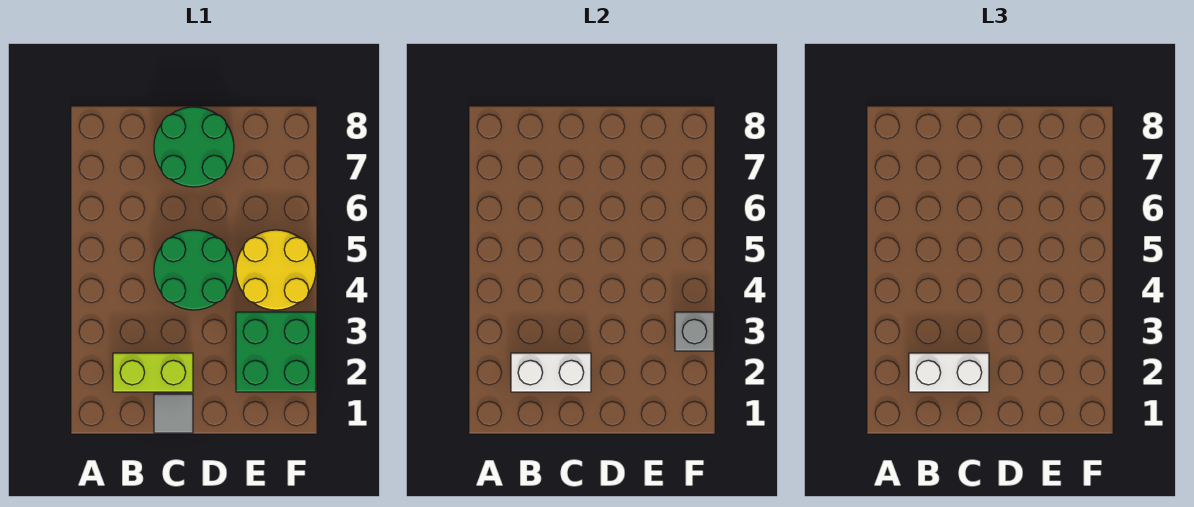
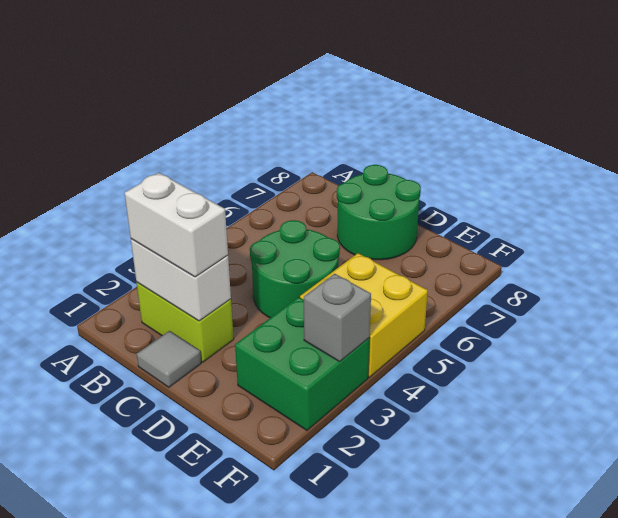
yellow round brick E4:F5 level 1 -> yellow brick E4:F5 level 1

